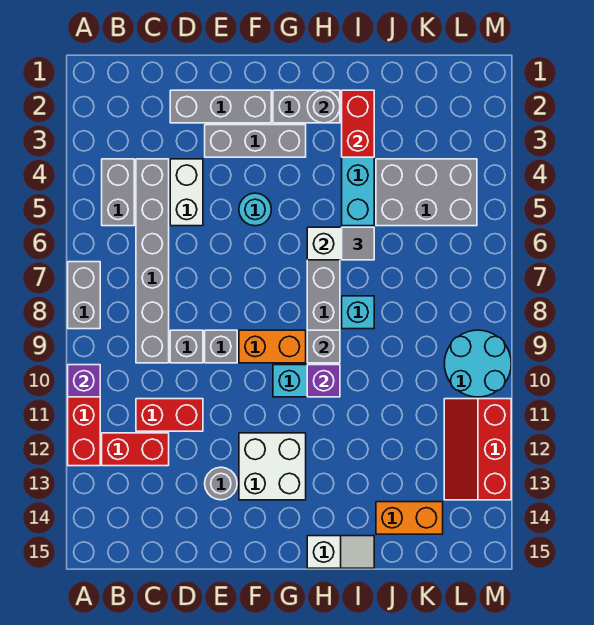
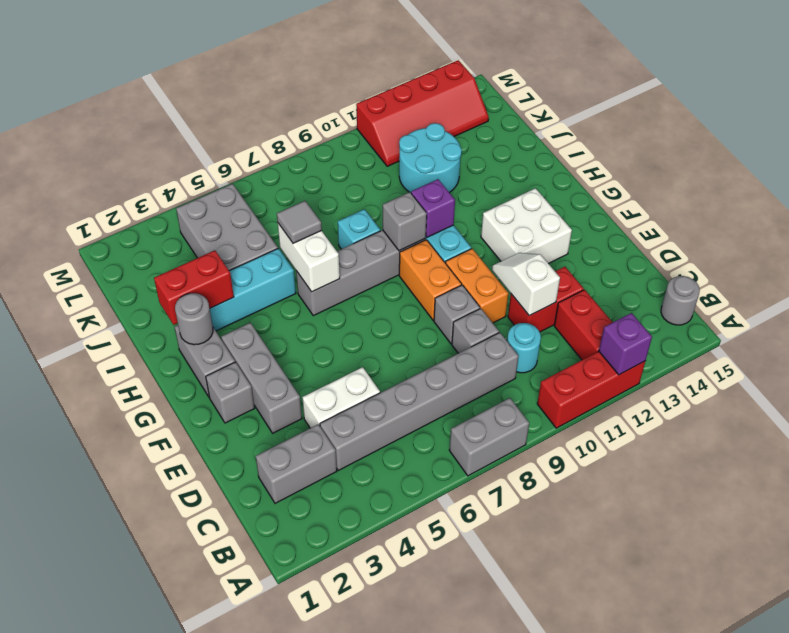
purple brick A10 level 2 -> purple brick A12 level 2
grey brick B4:B5 level 1 -> grey brick C2:C3 level 1
red brick C11:D11 level 1 -> red brick D11:D12 level 1
grey brick D2:F2 level 1 -> grey brick F2 level 1
grey round brick E13 level 1 -> grey round brick B15 level 1
cyan round brick F5 level 1 -> cyan round brick C10 level 1
white slope H15:I15 level 1 top H -> white slope D11:E11 level 2 top D
orange brick J14:K14 level 1 -> orange brick E10:F10 level 1
cyan round brick L9:M10 level 1 -> cyan round brick J11:K12 level 1
red slope L11:M13 level 1 top M -> red slope L11:M14 level 1 top M

